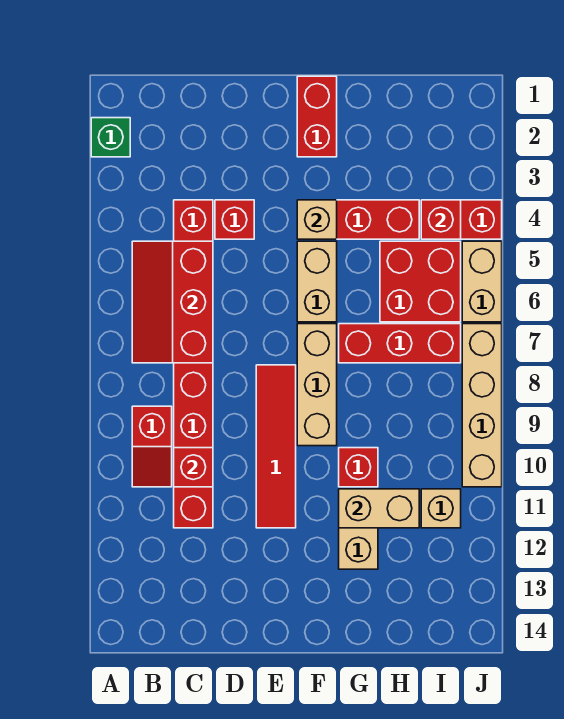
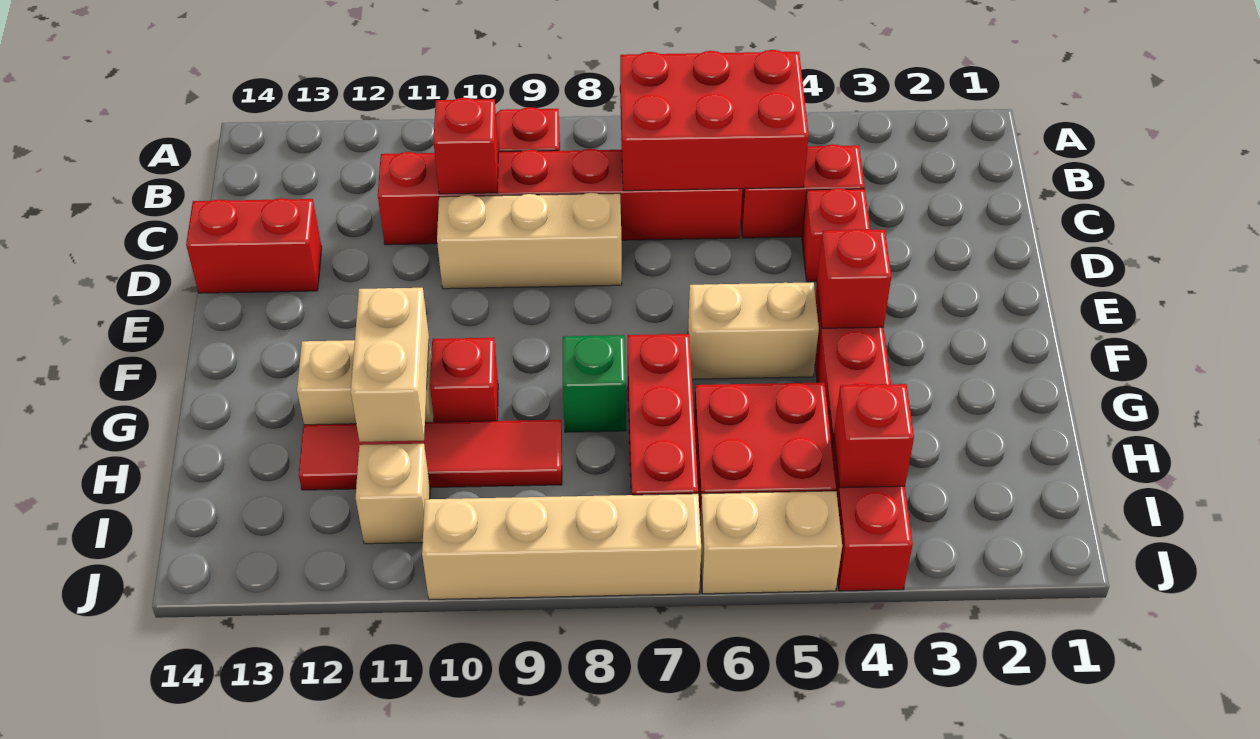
green brick A2 level 1 -> green brick G8 level 1
red slope B5:C7 level 2 top C -> red brick B5:C7 level 2
red tile E8:E11 level 1 -> red tile H9:H12 level 1
red brick F1:F2 level 1 -> red brick D13:D14 level 1
tan brick F4 level 2 -> red brick F4 level 2
tan brick F7:F9 level 1 -> tan brick D8:D10 level 1

